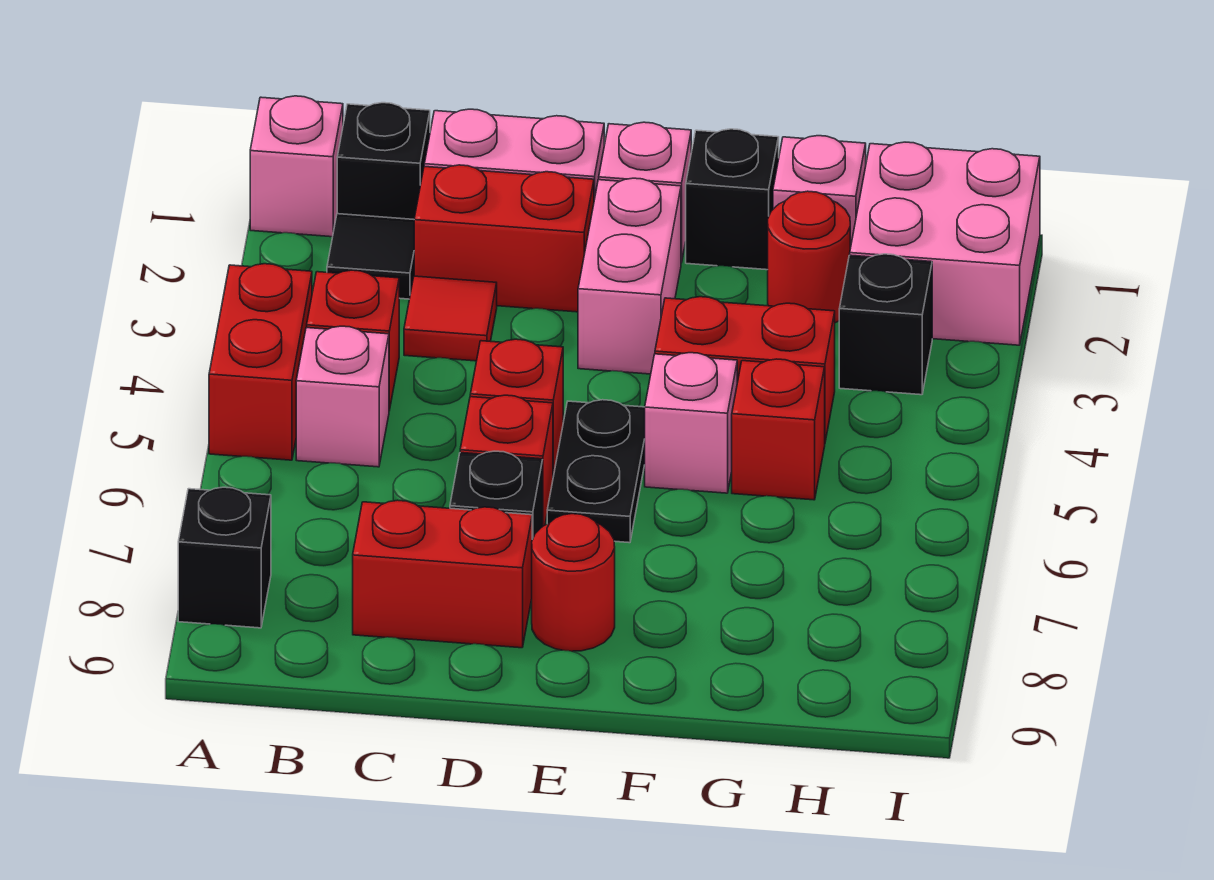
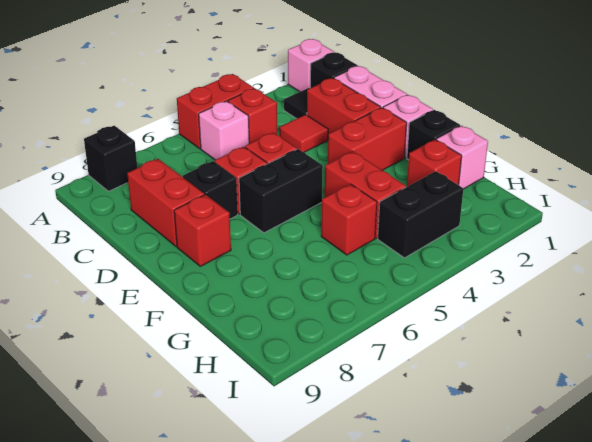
pink brick E2:E3 level 1 -> red brick E2:E3 level 1
black plate E5:E6 level 1 -> black brick E5:E6 level 1
red round brick E8 level 1 -> red brick E8 level 1
pink brick F5 level 1 -> none
red round brick G2 level 1 -> red brick G2 level 1
pink brick H1:I2 level 1 -> none
black brick H3 level 1 -> black brick H3:H4 level 1

